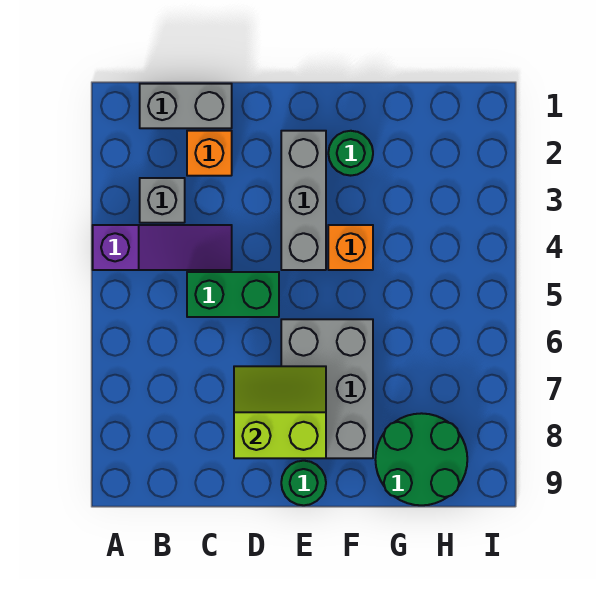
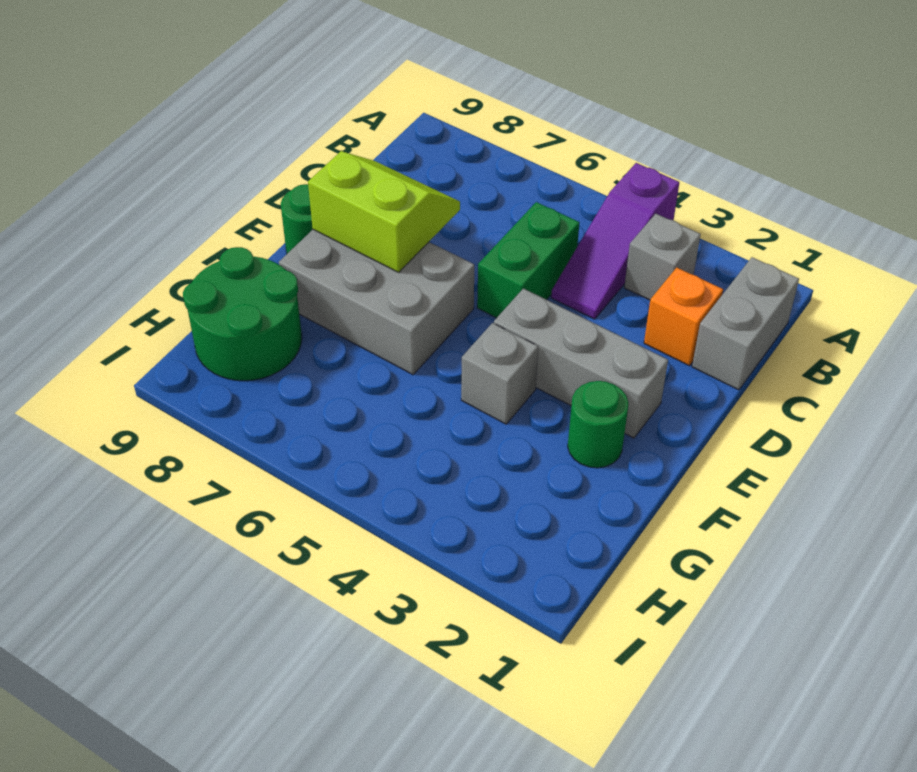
lime slope D7:E8 level 2 top 8 -> lime slope D7:E8 level 2 top E
orange brick F4 level 1 -> grey brick F4 level 1

